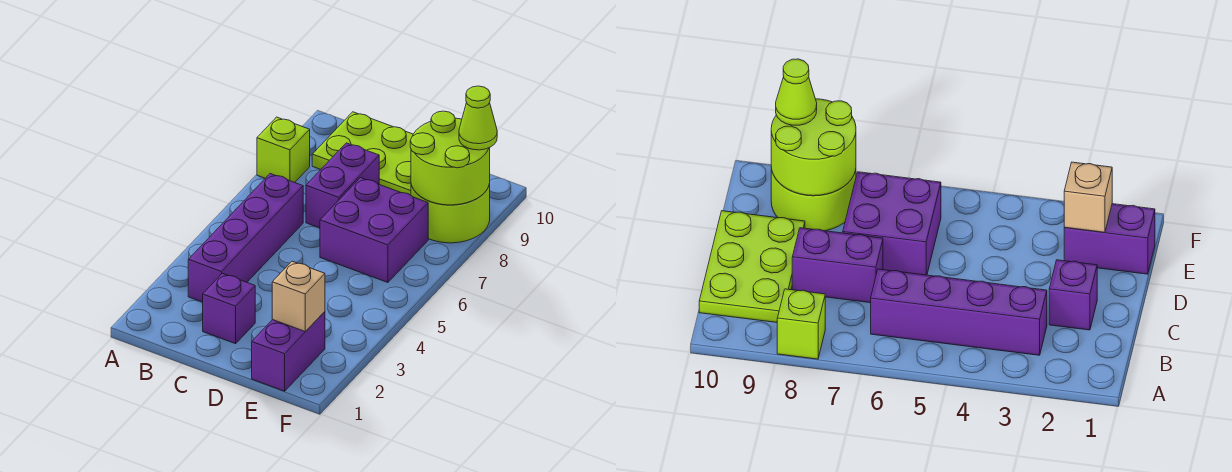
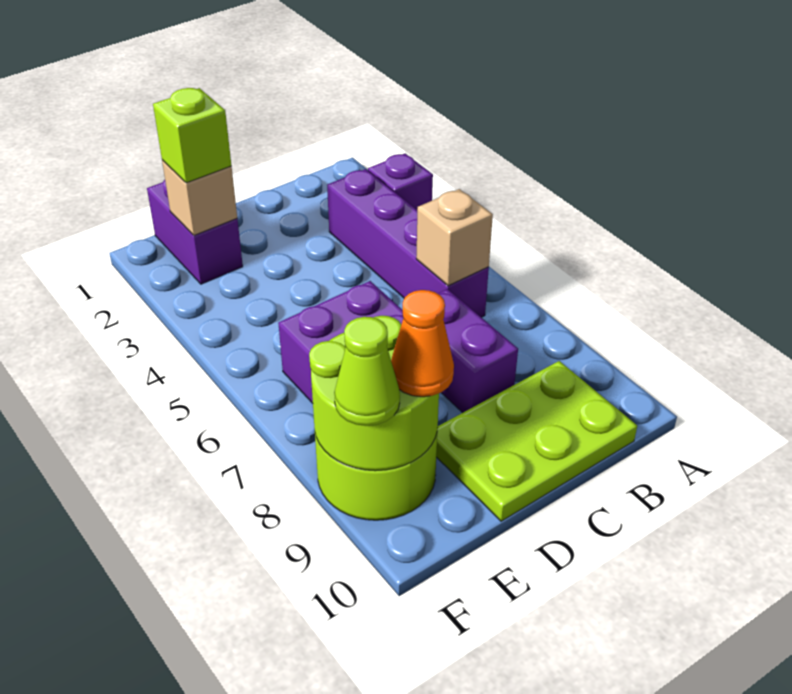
lime brick A8 level 1 -> lime brick E2 level 3
none -> tan brick B6 level 2
purple brick C2 level 1 -> purple brick A3 level 1
none -> orange cone E9 level 3

